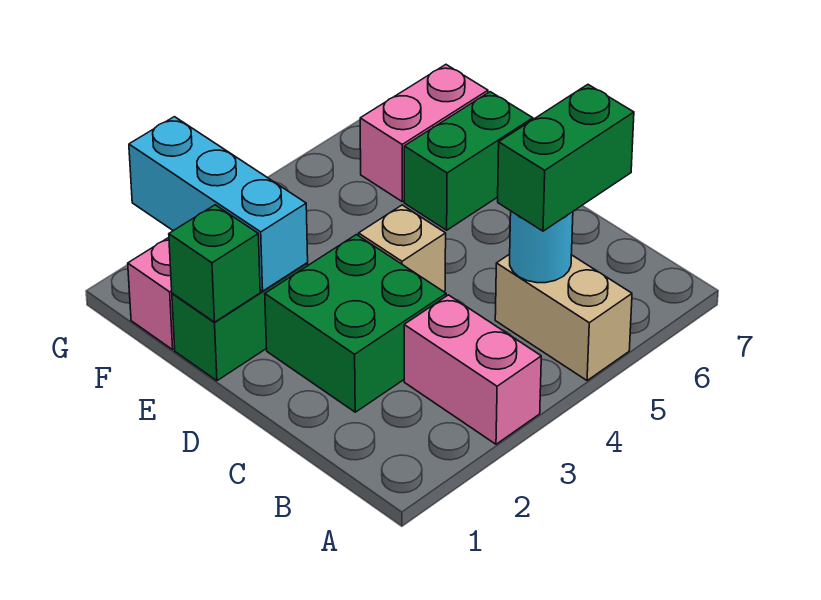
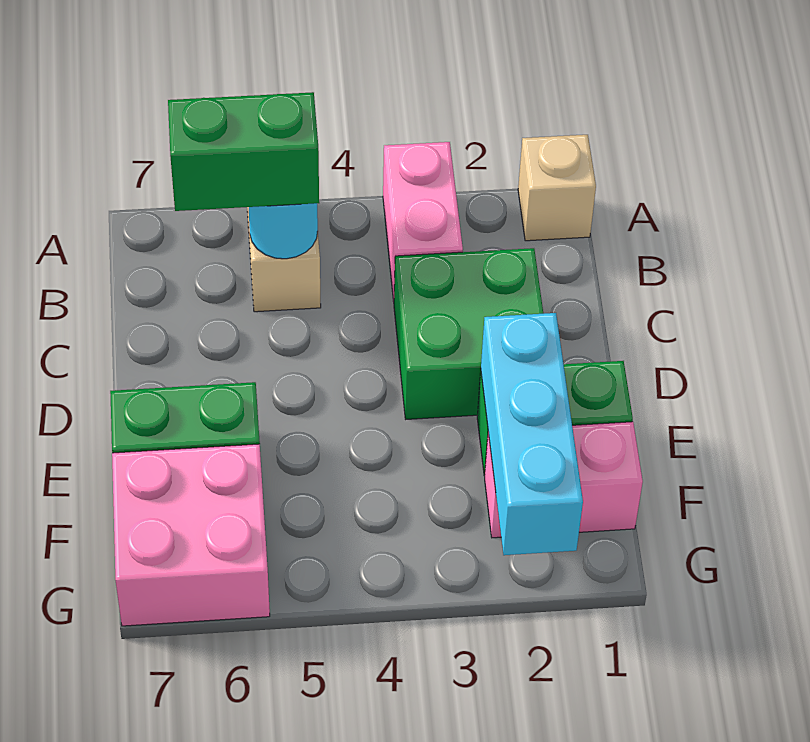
tan brick D4 level 1 -> tan brick A1 level 1
green brick E1 level 2 -> none
pink brick F6:F7 level 1 -> pink brick F6:G7 level 1

